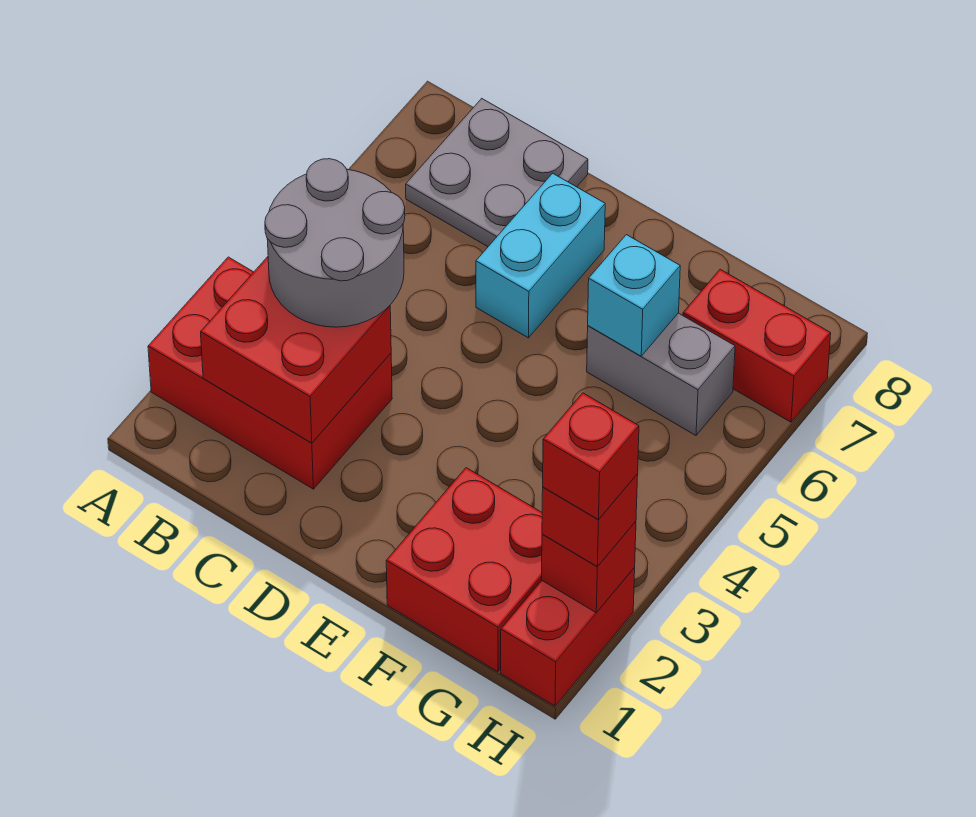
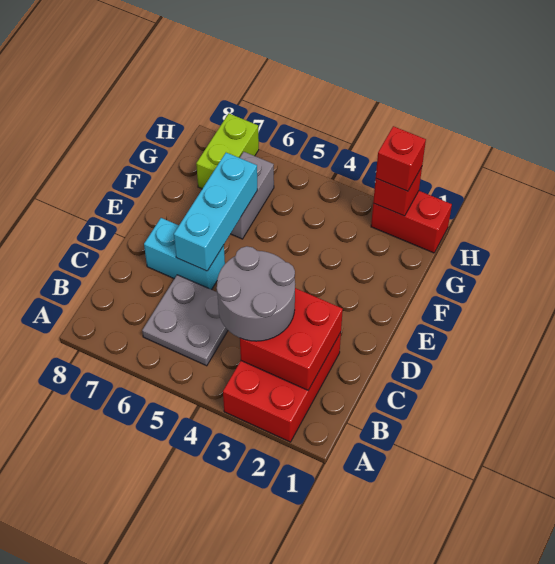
grey plate B7:C8 level 1 -> grey plate B5:C6 level 1
red brick F1:G2 level 1 -> none
cyan brick F6 level 2 -> cyan brick D6:F6 level 2
red brick G7:H7 level 1 -> lime brick G7:H7 level 1
red brick H2 level 4 -> none

